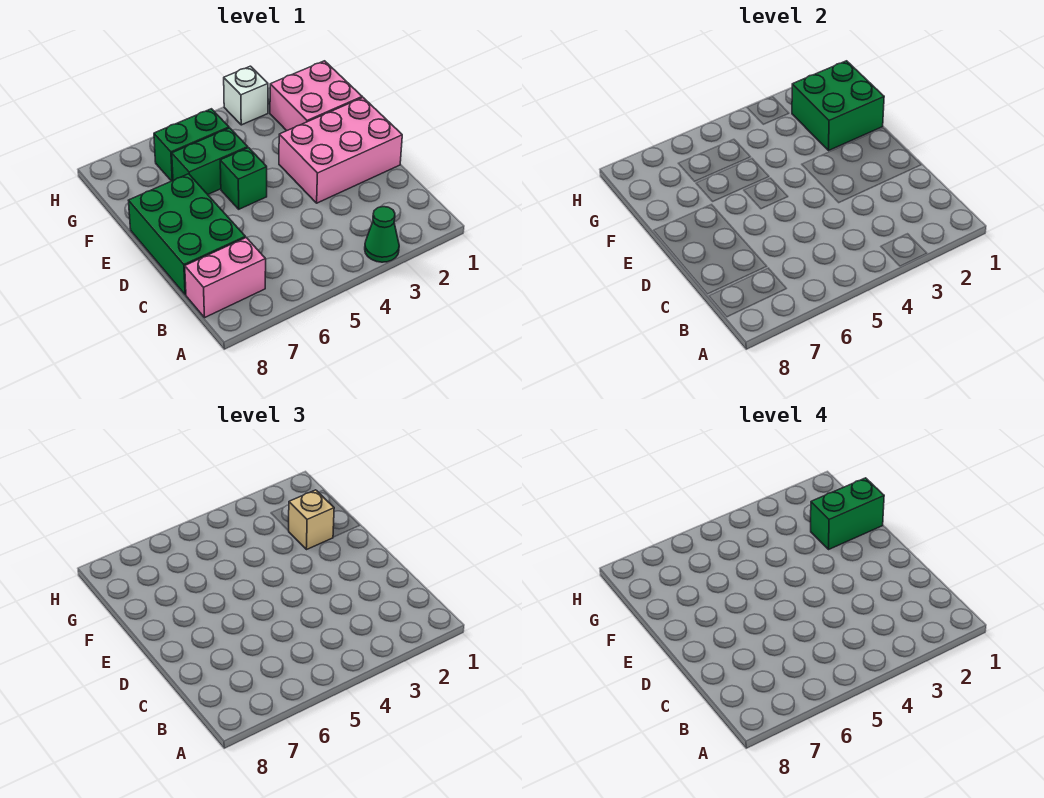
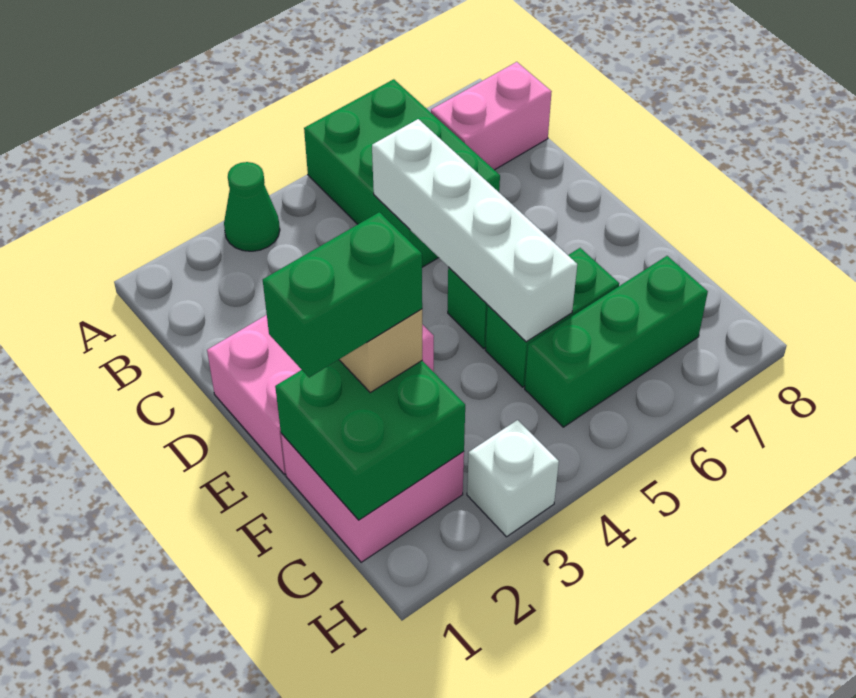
none -> white brick C5:F5 level 2
green brick C7:E8 level 1 -> green brick A5:C6 level 1
green brick G5:G6 level 1 -> green brick G5:G7 level 1

